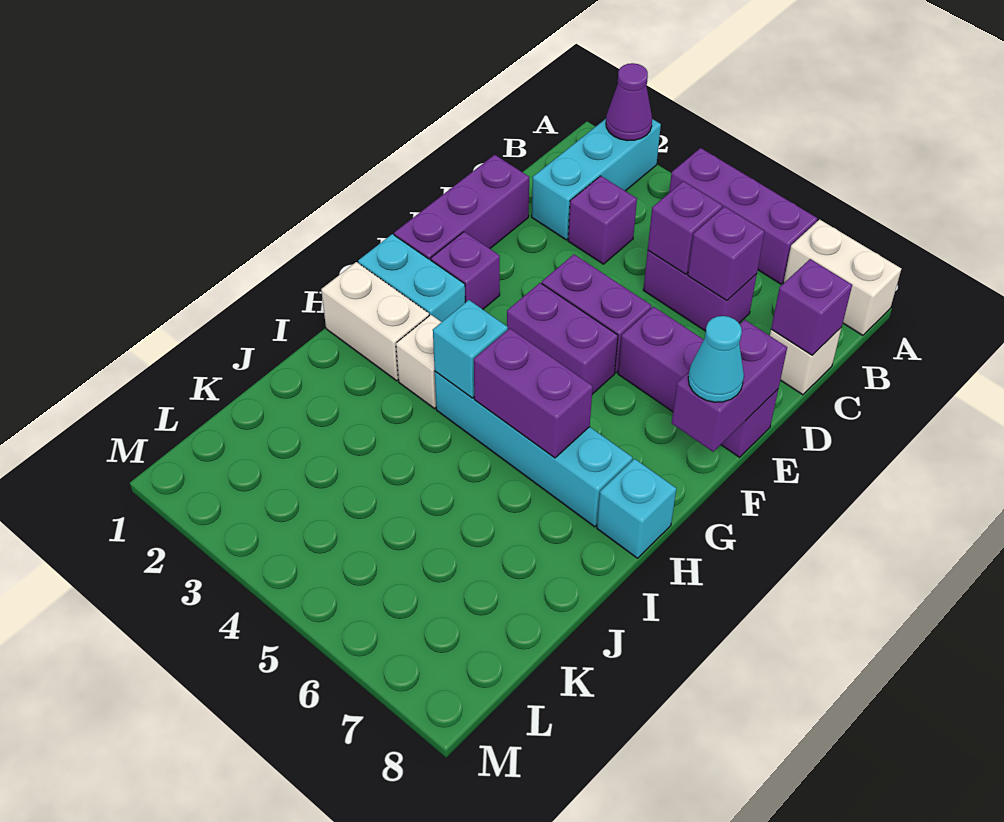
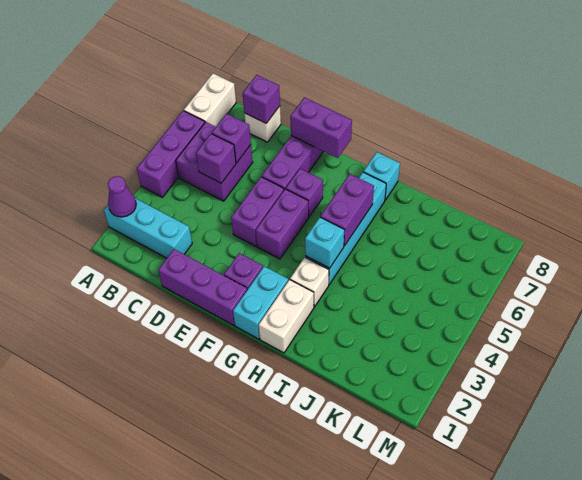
purple brick C3 level 1 -> purple brick F6 level 1
purple brick C5:C6 level 1 -> purple brick B5:C6 level 1
cyan cone F8 level 3 -> none

